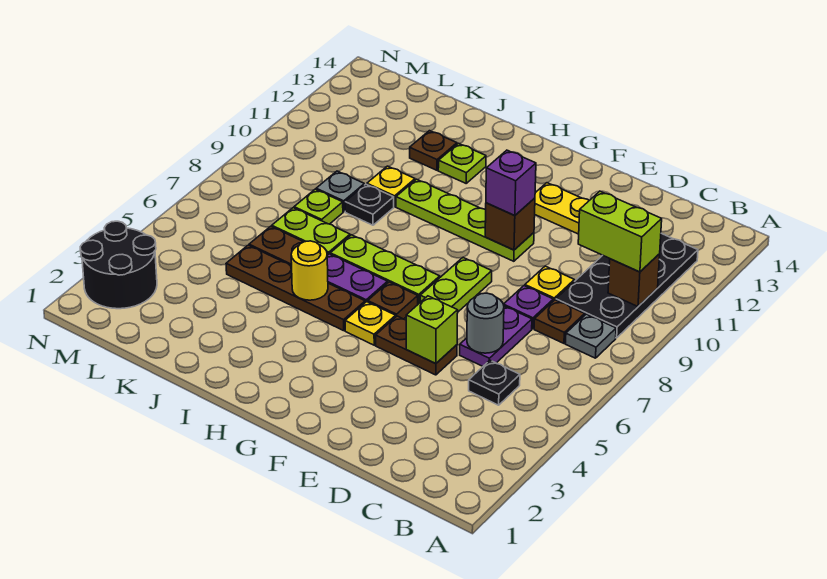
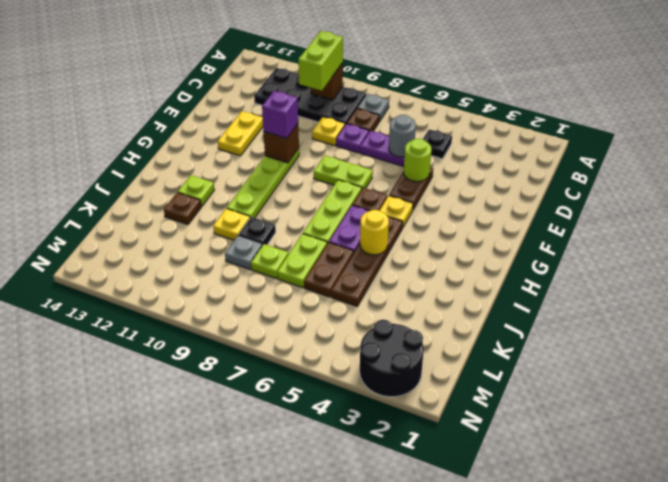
lime brick E5 level 2 -> lime round brick E5 level 2

